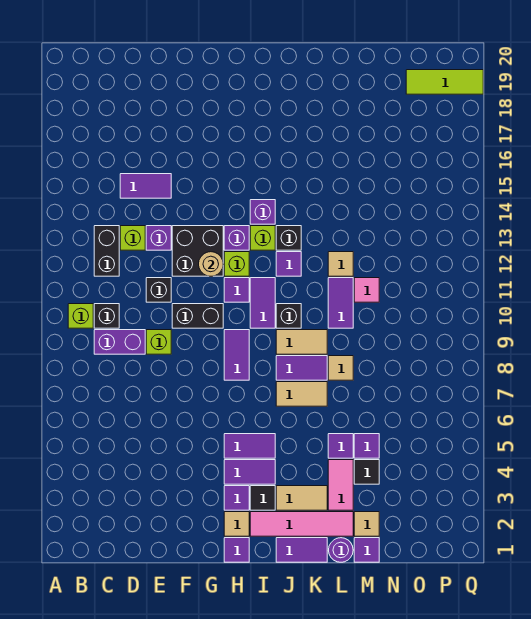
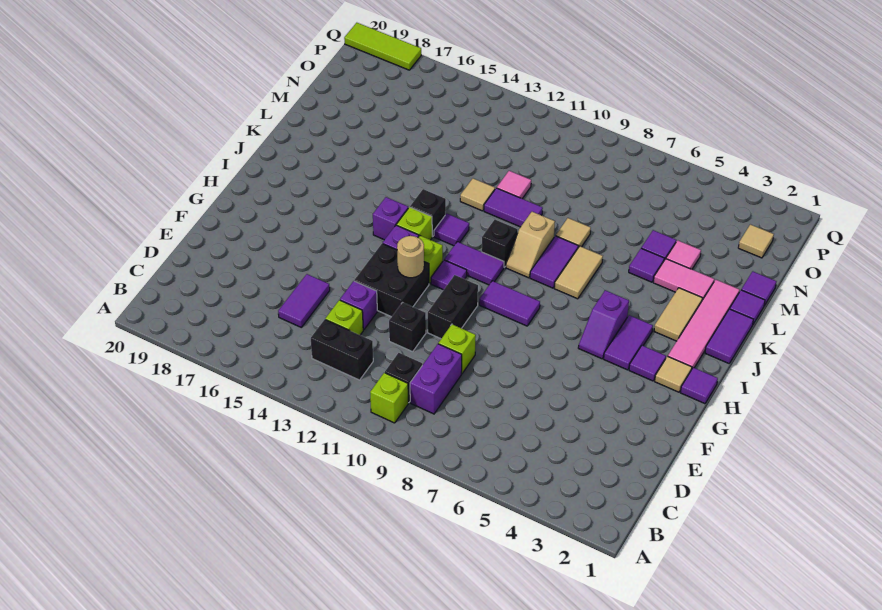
purple tile H5:I5 level 1 -> purple slope H5:I5 level 1 top I
black tile I3 level 1 -> none
tan tile J9:K9 level 1 -> tan slope J9:K9 level 1 top K
purple round brick L1 level 1 -> purple tile L1 level 1
tan tile M2 level 1 -> tan tile O2 level 1
black tile M4 level 1 -> pink tile M4 level 1
lime tile O19:Q19 level 1 -> lime tile Q18:Q20 level 1

